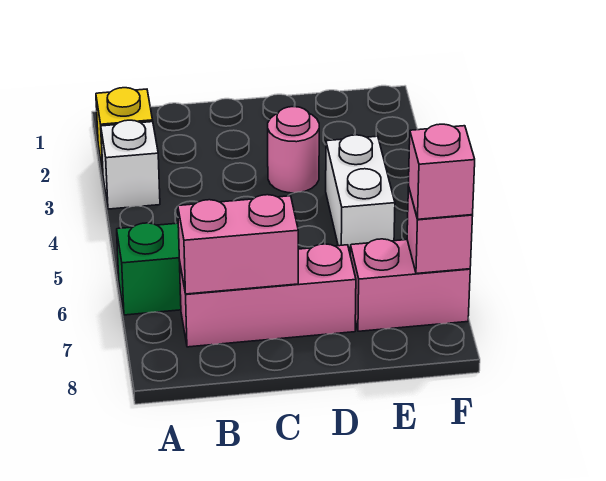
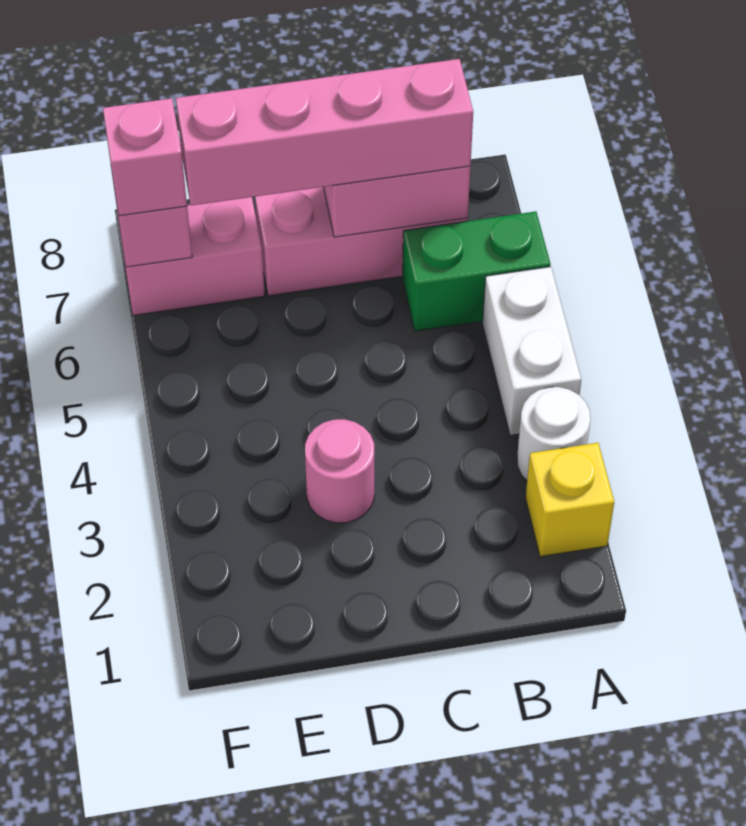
white brick A3 level 1 -> white round brick A3 level 1
none -> pink brick B7:E7 level 3
white brick E4:E5 level 1 -> white brick A4:A5 level 1

